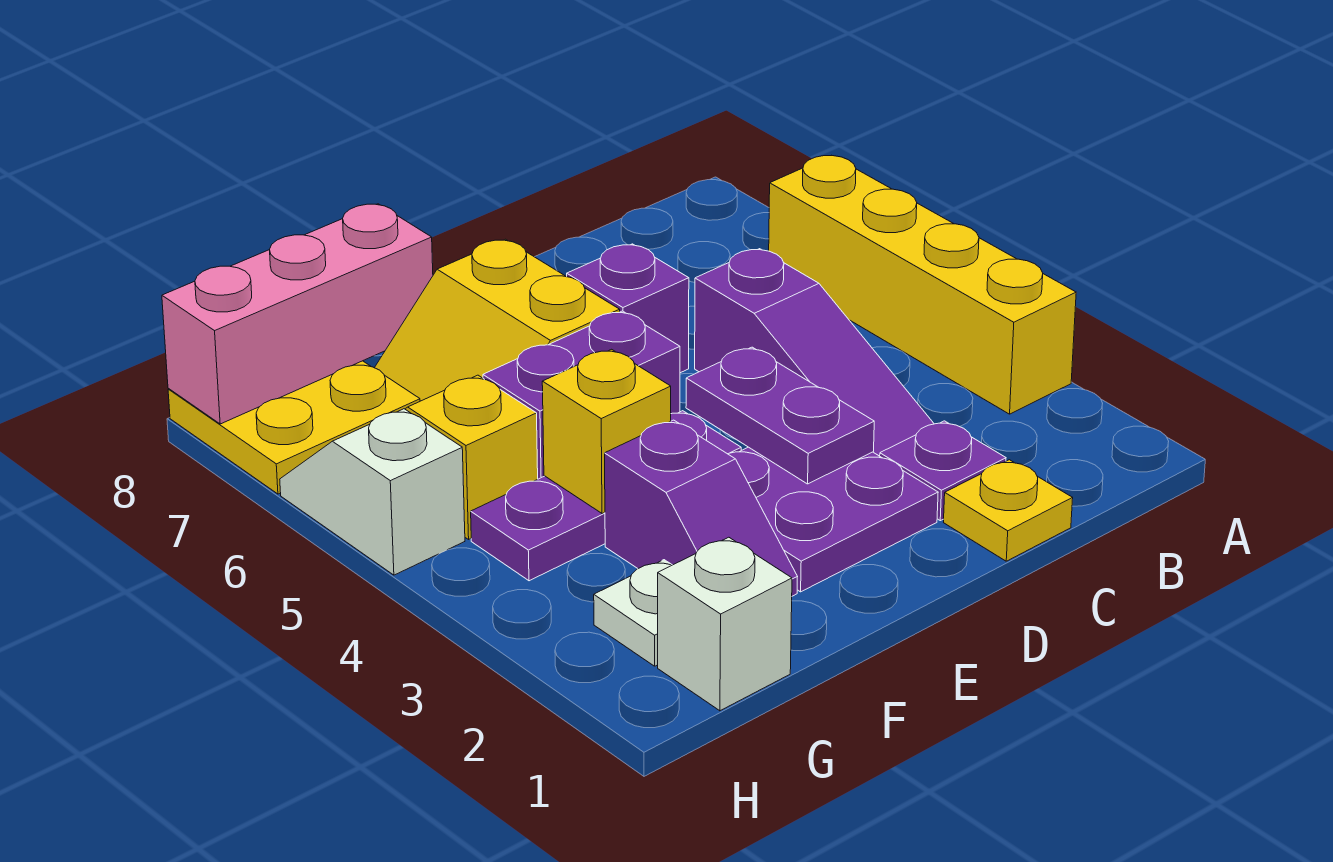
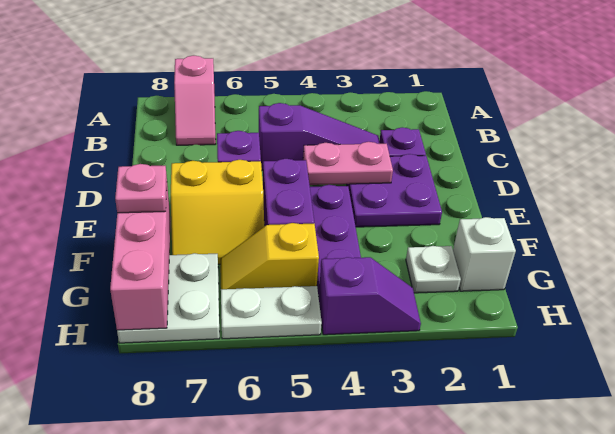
yellow brick A3:A6 level 1 -> none
none -> pink slope A7:B7 level 1 top A
yellow plate C1 level 1 -> none
purple plate D3:D4 level 2 -> pink plate D3:D4 level 2
purple slope F2:F3 level 1 top 3 -> purple slope H3:H4 level 1 top 4
yellow brick F4 level 2 -> none
none -> pink plate F8 level 3
yellow plate G7:H8 level 1 -> white plate G7:H8 level 1
white slope H5:H6 level 1 top 5 -> white plate H5:H6 level 1

